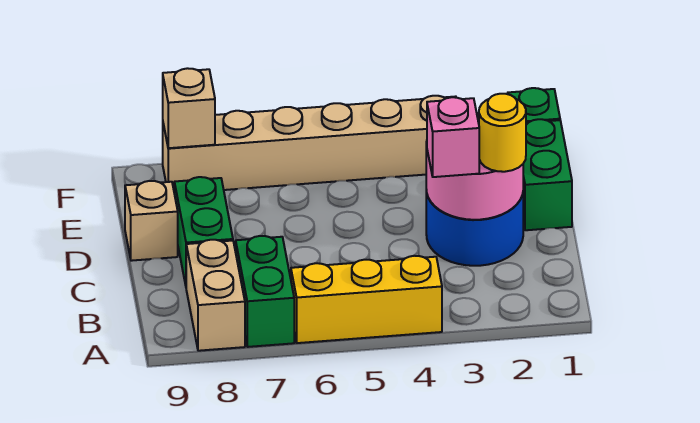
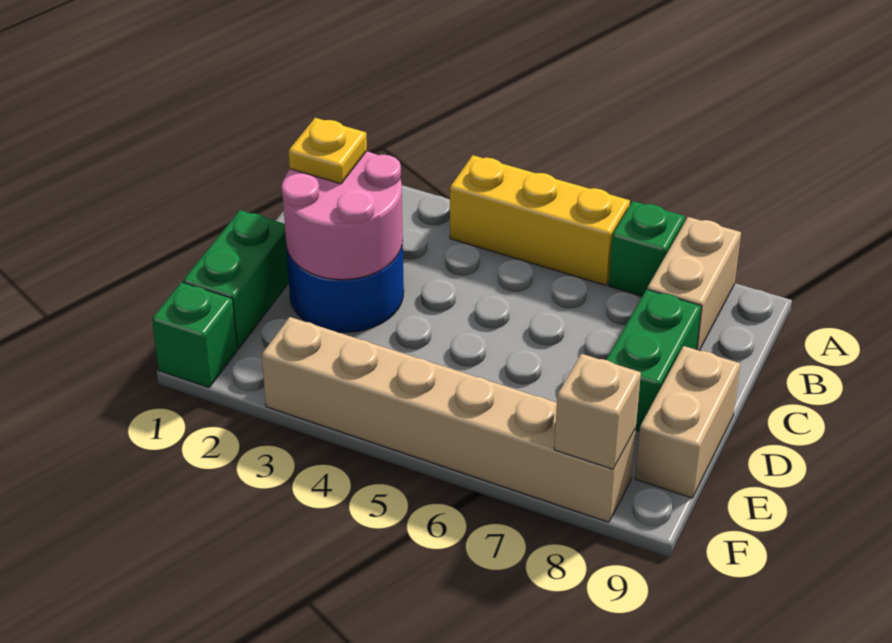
green brick A7:B7 level 1 -> green brick A7 level 1
yellow round brick C2 level 3 -> yellow plate C2 level 3
pink brick C3 level 3 -> none
tan brick D9 level 1 -> tan brick D9:E9 level 1

